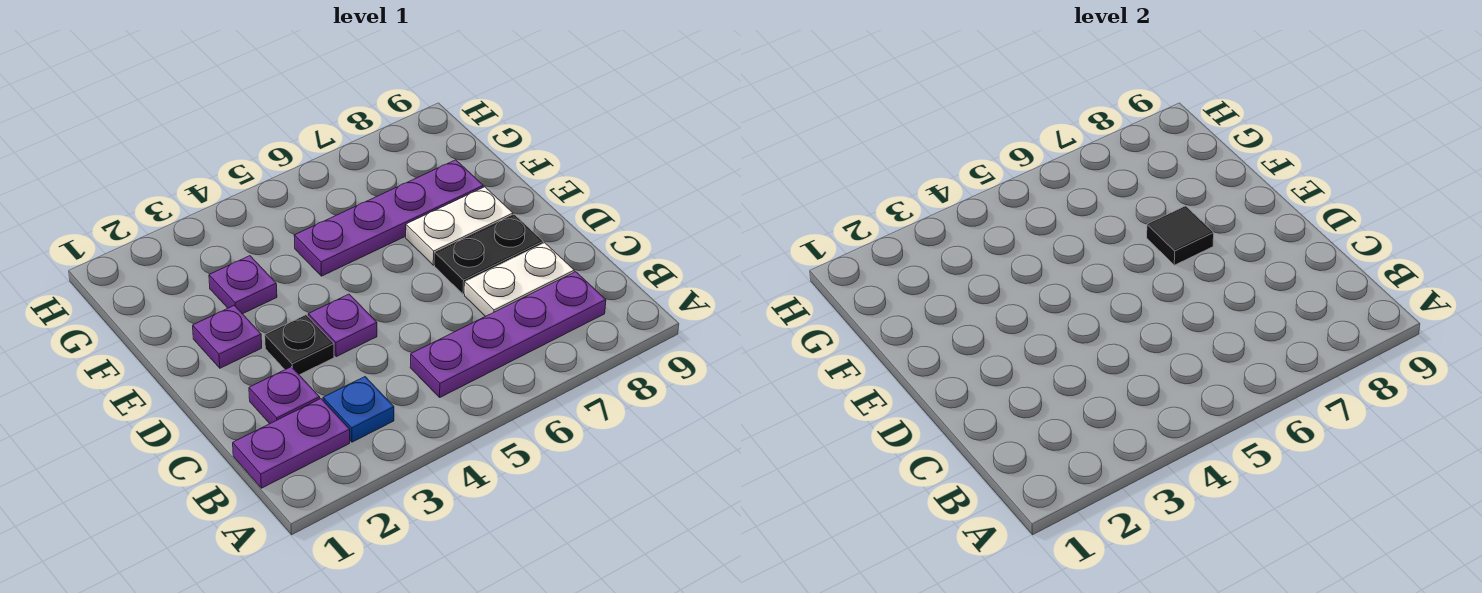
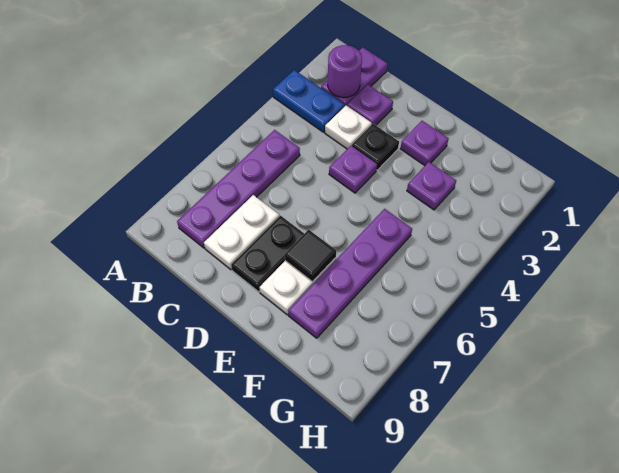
none -> purple round brick B2 level 2
blue plate B3 level 1 -> blue plate A3:B3 level 1
none -> white plate C3 level 1

